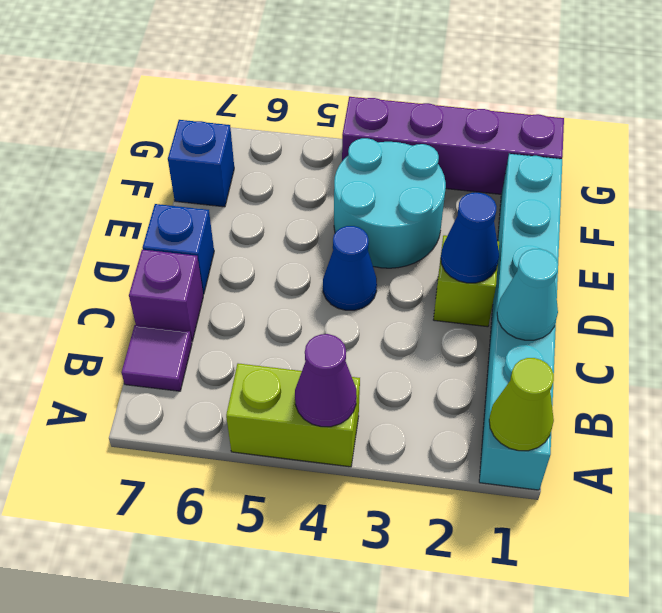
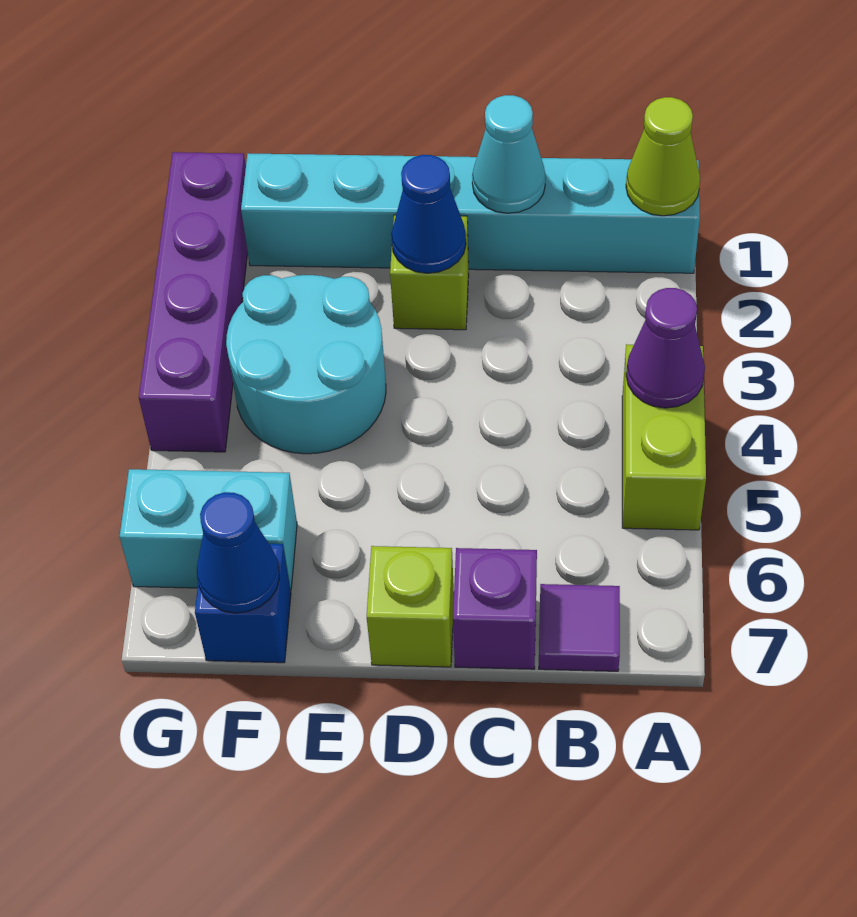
blue cone D4 level 1 -> blue cone F7 level 2
blue brick D7 level 1 -> lime brick D7 level 1
none -> cyan brick F6:G6 level 1

